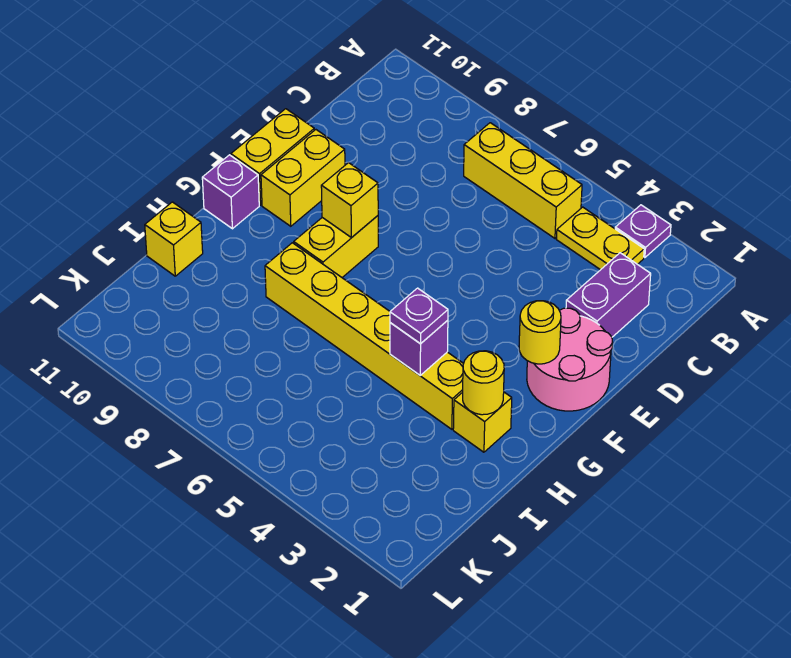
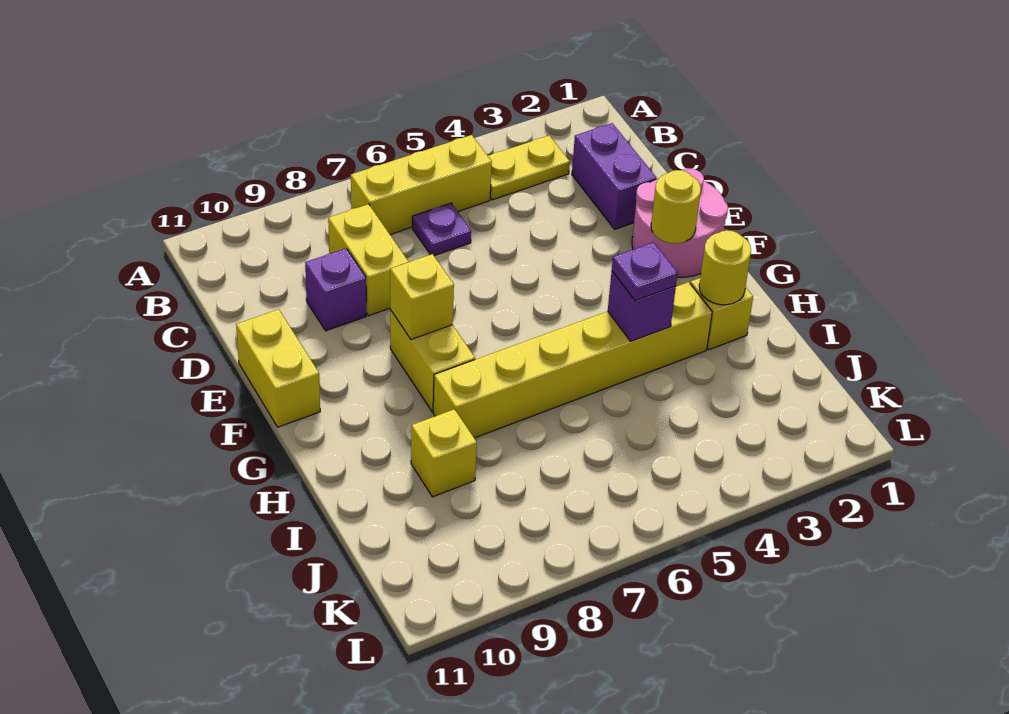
purple plate A3 level 1 -> purple plate C6 level 1
yellow brick E10:F10 level 1 -> yellow brick C8:D8 level 1
purple brick G11 level 1 -> purple brick D9 level 1
yellow brick I11 level 1 -> yellow brick I9 level 1

